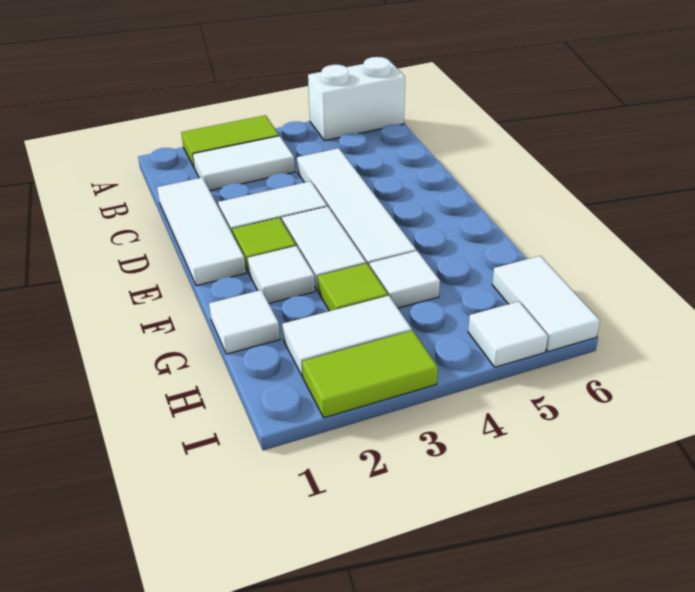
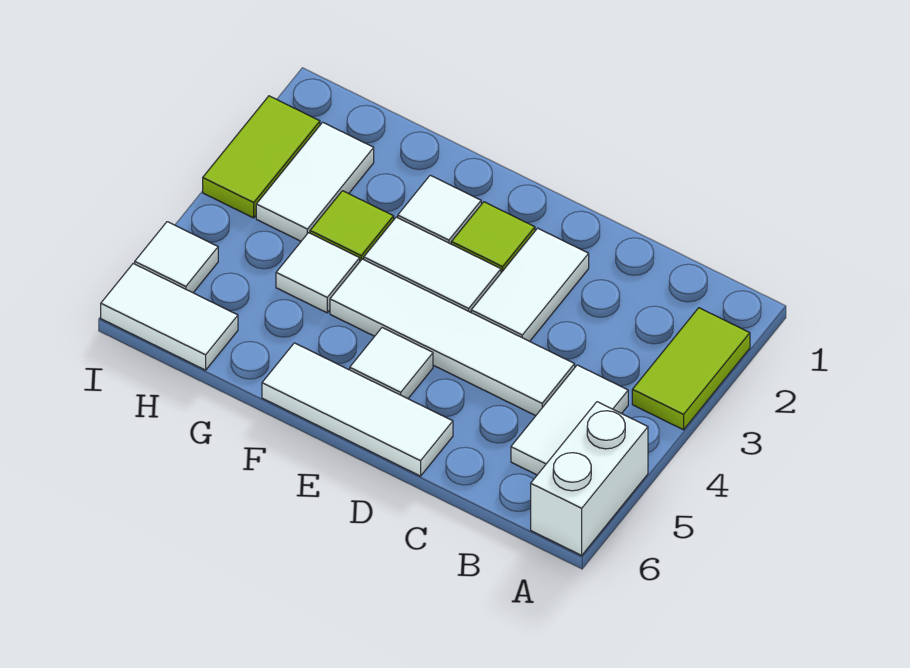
white tile B2:B3 level 1 -> white tile B4:B5 level 1
white tile C1:E1 level 1 -> white tile D6:F6 level 1
white tile G1 level 1 -> white tile E5 level 1

